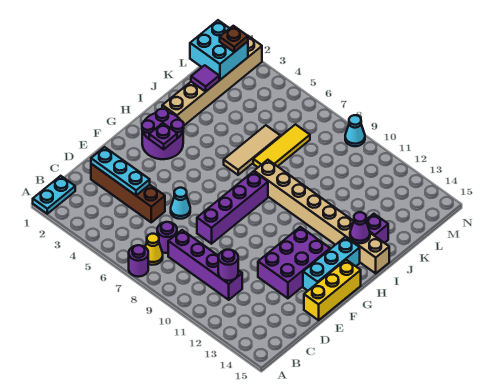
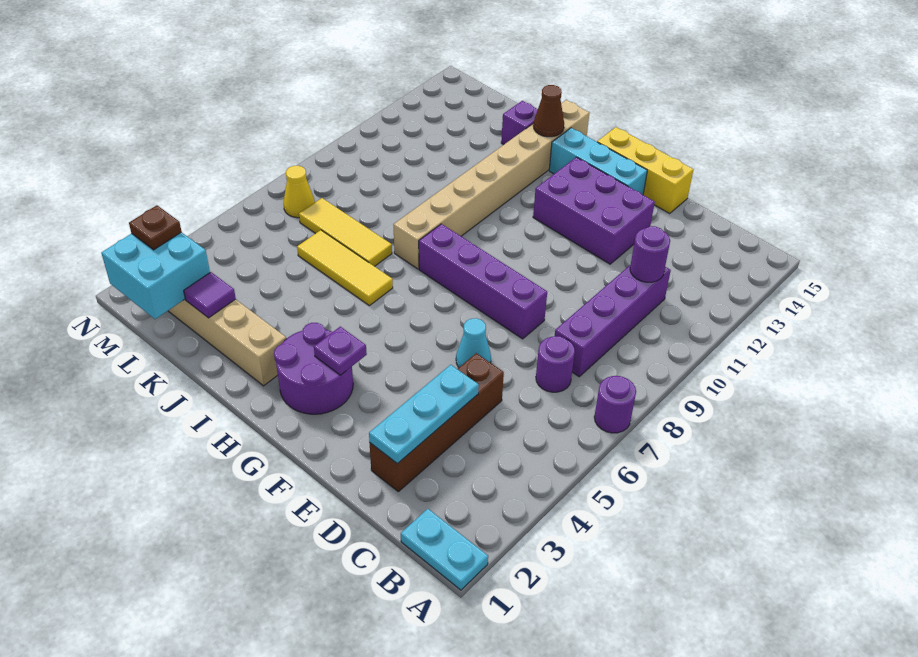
yellow cone B7 level 1 -> yellow cone M7 level 1
tan tile I6:K6 level 1 -> yellow tile I6:K6 level 1
purple cone I14 level 2 -> brown cone I14 level 2
cyan cone N9 level 1 -> none

